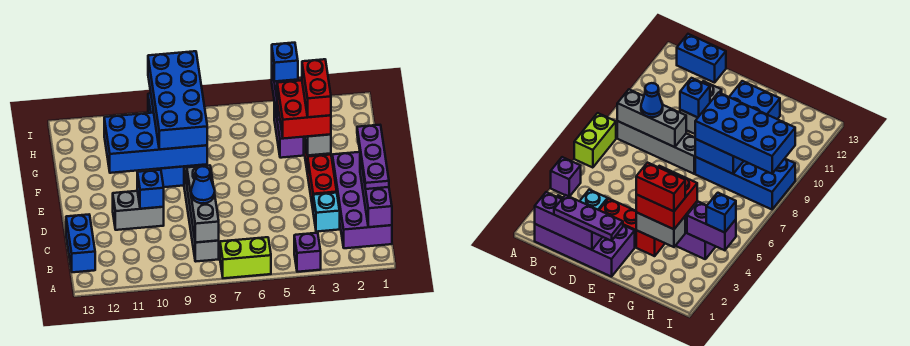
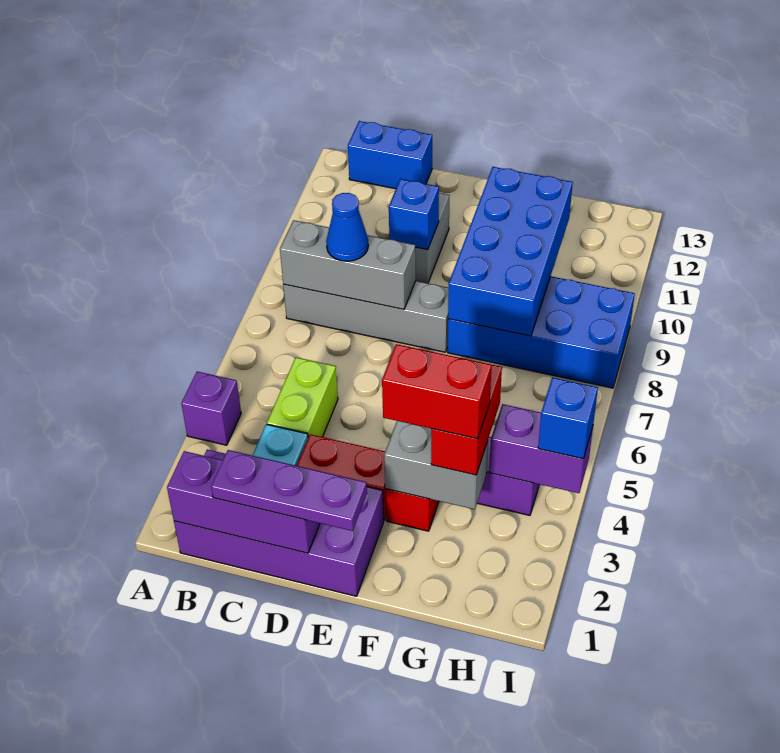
lime brick A6:A7 level 1 -> lime brick C4:C5 level 1
red brick F3:G4 level 3 -> red brick G3:G4 level 3
blue brick F8:I9 level 3 -> none

